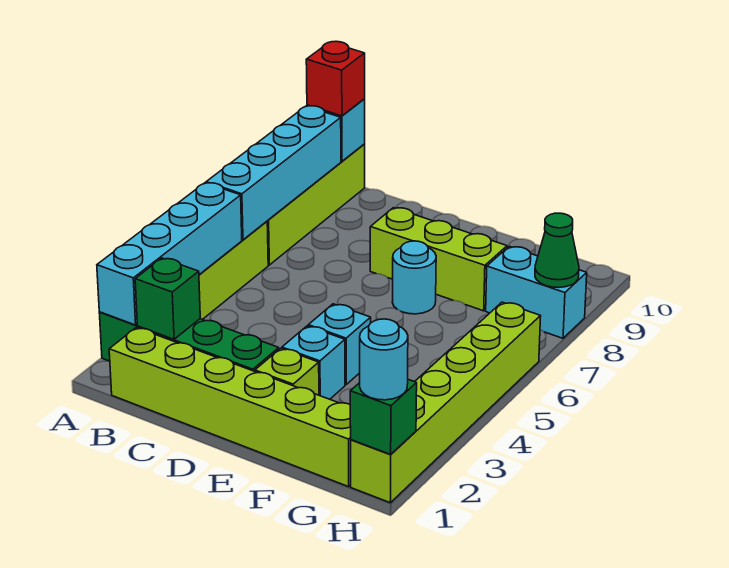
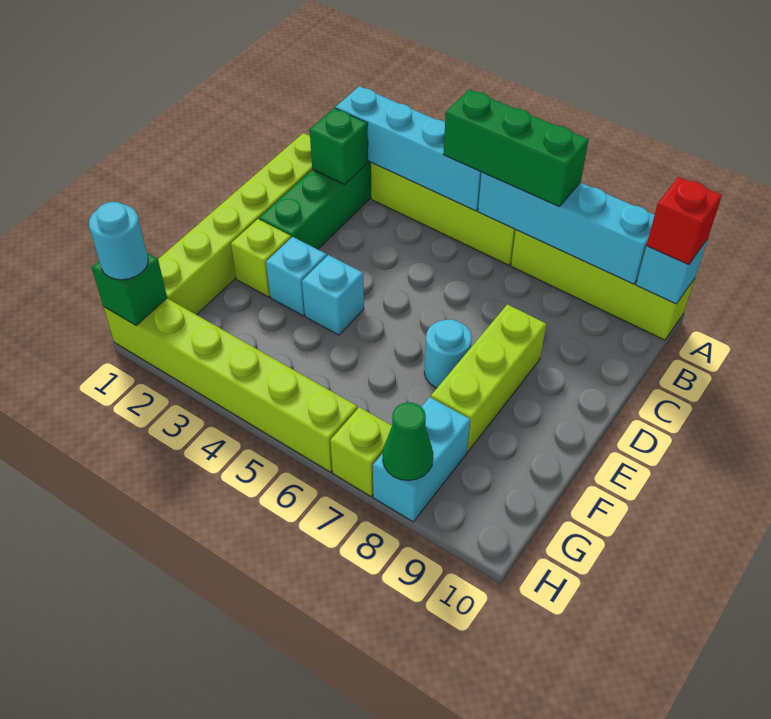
none -> green brick A5:A7 level 3
none -> lime brick H7 level 1

